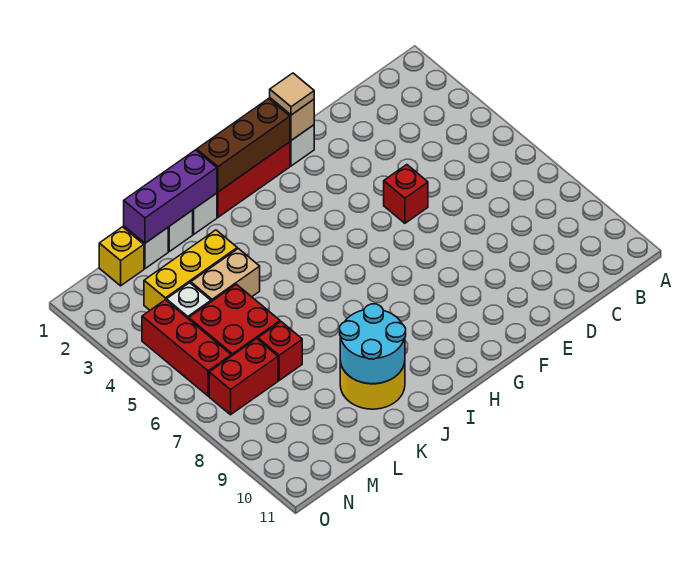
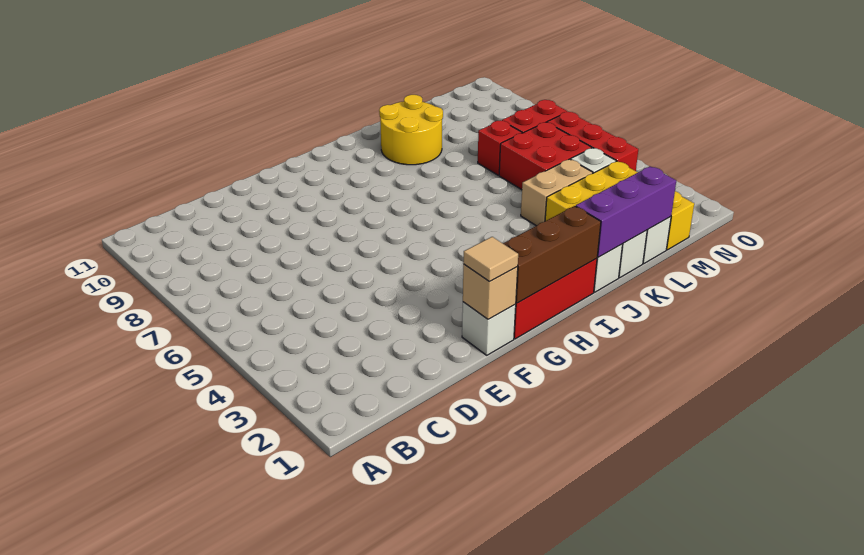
red brick E5 level 1 -> none
cyan round brick J9:K10 level 2 -> none

